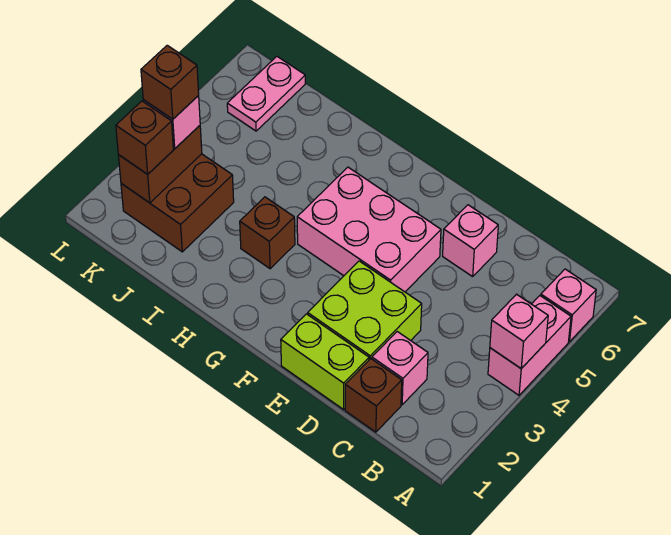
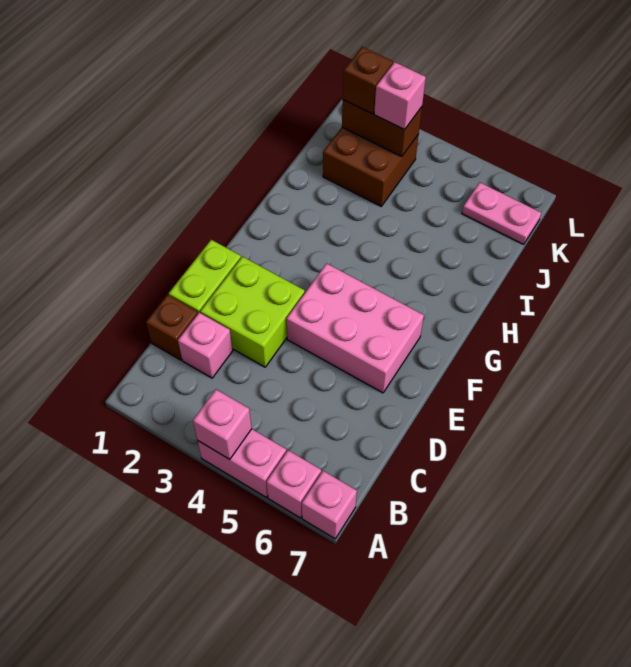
pink brick D6 level 1 -> pink brick A7 level 1
pink brick E4:G5 level 1 -> pink brick E4:F6 level 1
brown brick H3 level 1 -> none
brown brick K3 level 4 -> none

